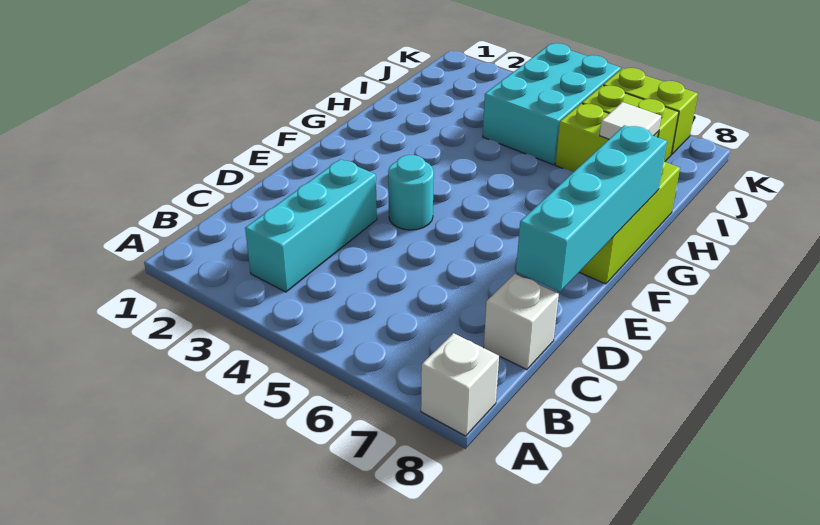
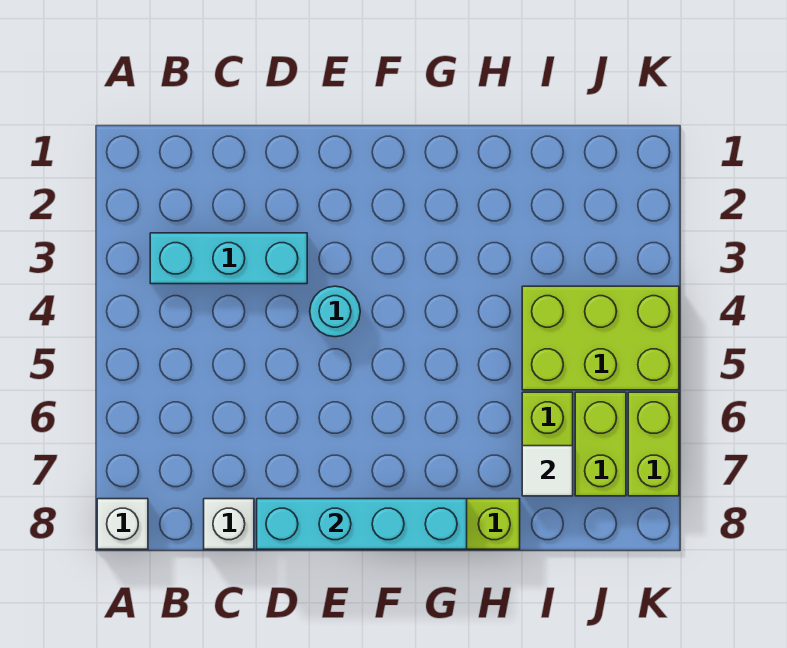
cyan brick I4:K5 level 1 -> lime brick I4:K5 level 1

